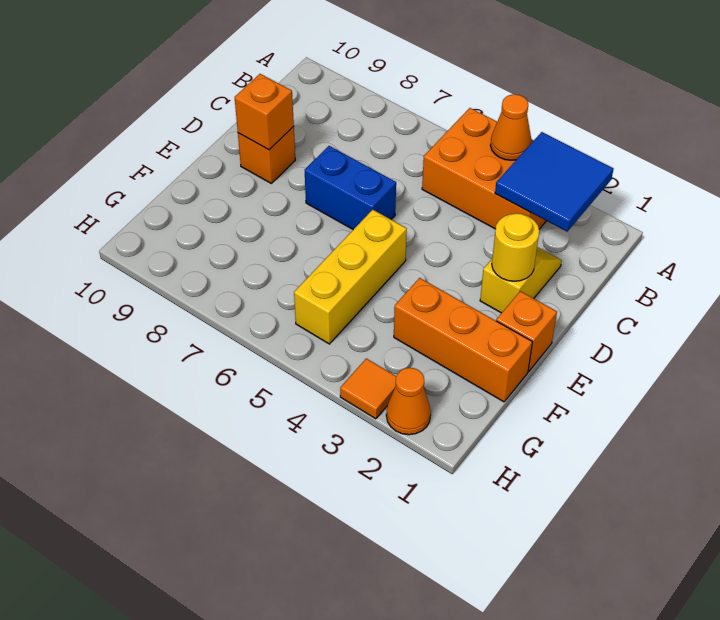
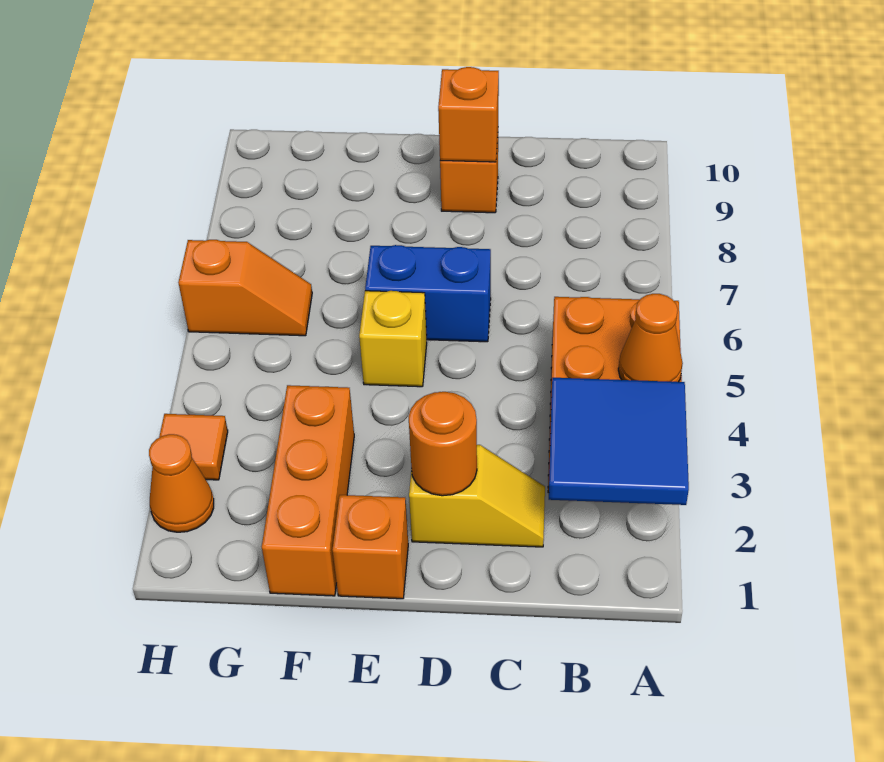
yellow round brick D2 level 2 -> orange round brick D2 level 2
blue brick D6:D7 level 1 -> blue brick D6:E6 level 1
yellow brick E5:G5 level 1 -> yellow brick E5 level 1
none -> orange slope G6:H6 level 1 top H

